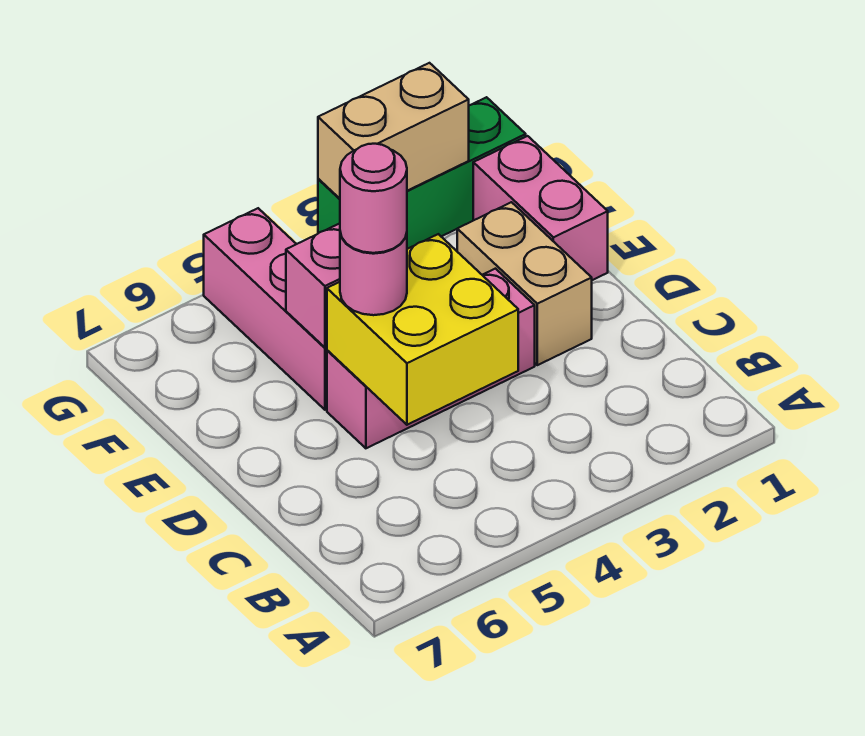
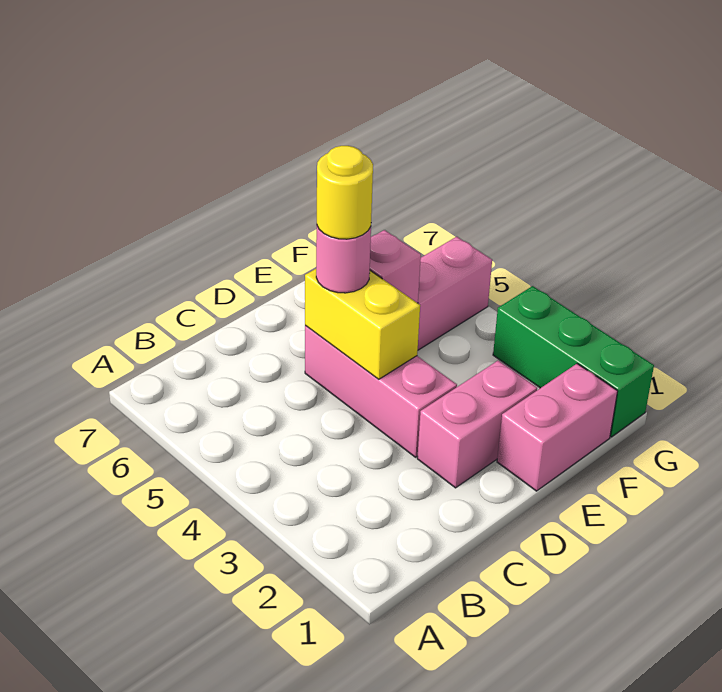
yellow brick C4:D5 level 2 -> yellow brick D4:D5 level 2
tan brick D2:E2 level 1 -> pink brick D2:E2 level 1
pink round brick D5 level 4 -> yellow round brick D5 level 4
tan brick G2:G3 level 2 -> none

